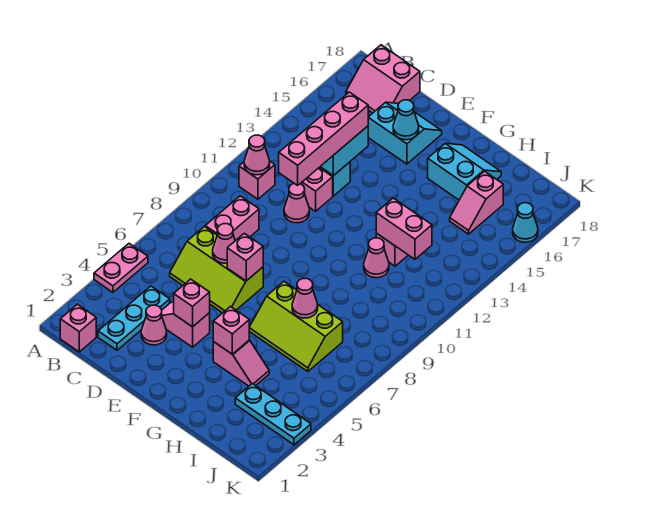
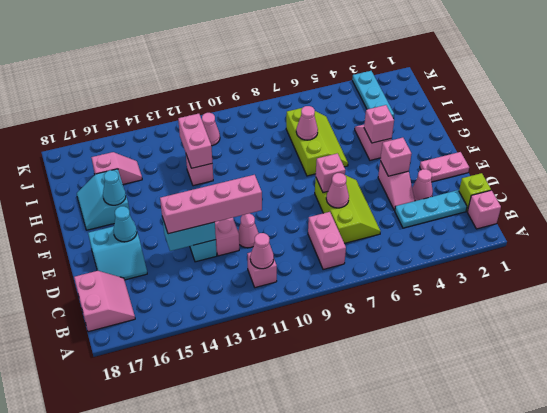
pink plate A4:A5 level 1 -> pink plate E1:E2 level 1
none -> lime brick C1 level 1
pink brick C8:C9 level 1 -> pink brick B8:C8 level 1
cyan slope D16:E17 level 1 top 16 -> cyan slope D16:E17 level 1 top E
pink cone H11 level 1 -> pink cone J11 level 1
cyan cone K16 level 1 -> cyan cone G16 level 2

